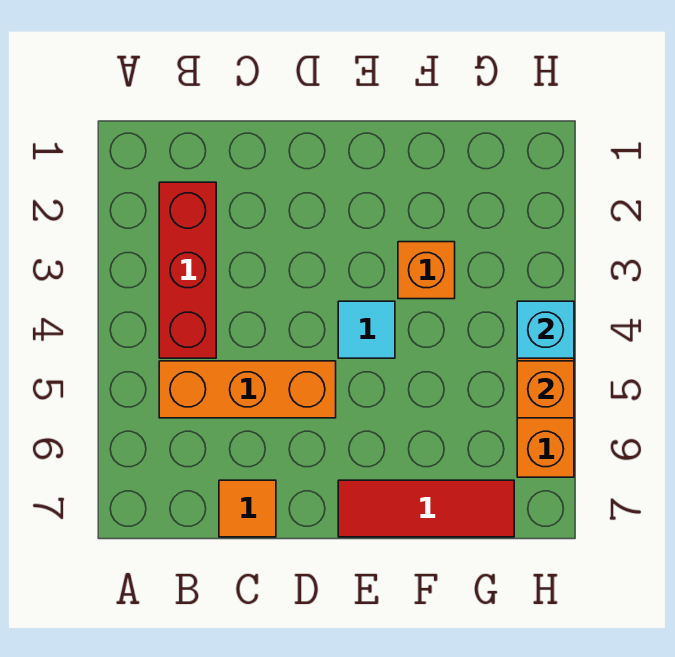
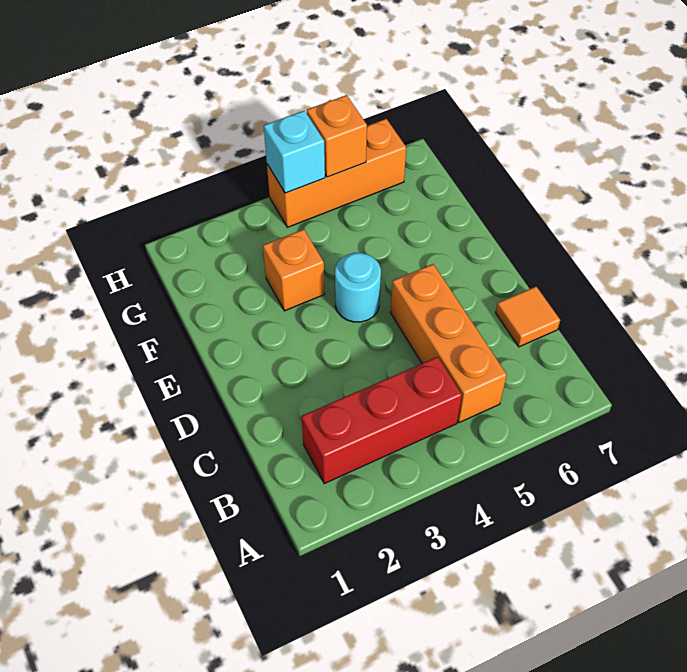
cyan tile E4 level 1 -> cyan round brick E4 level 1
red tile E7:G7 level 1 -> none

